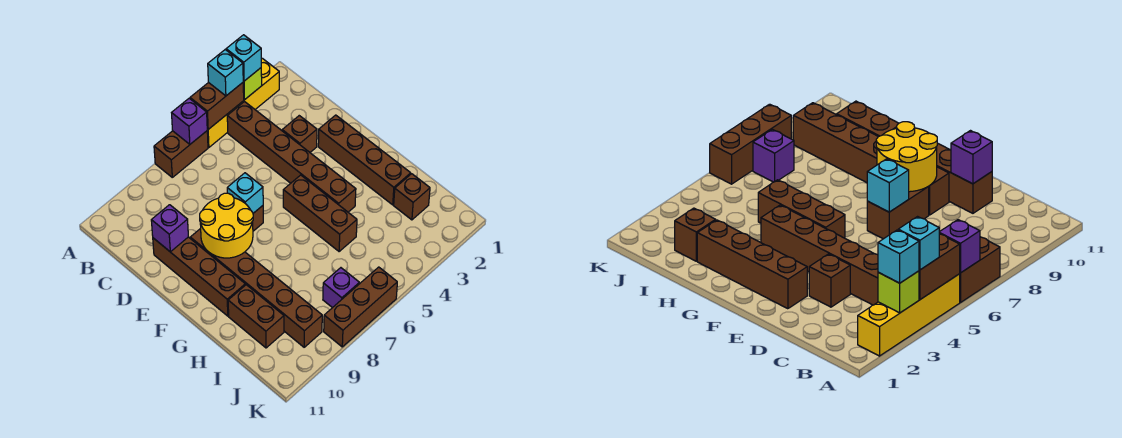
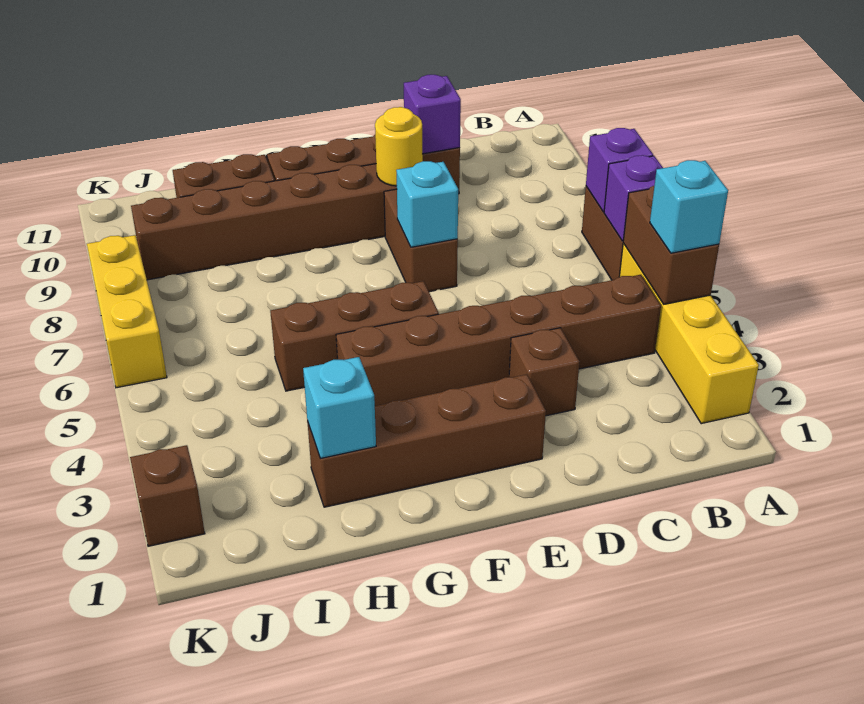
lime brick A3 level 2 -> none
cyan brick A3 level 3 -> cyan brick H2 level 2
yellow round brick E8:F9 level 2 -> yellow round brick E9 level 2
brown brick I2 level 1 -> brown brick K2 level 1
purple brick J7 level 1 -> purple brick A7 level 2
brown brick K6:K8 level 1 -> yellow brick K6:K8 level 1

